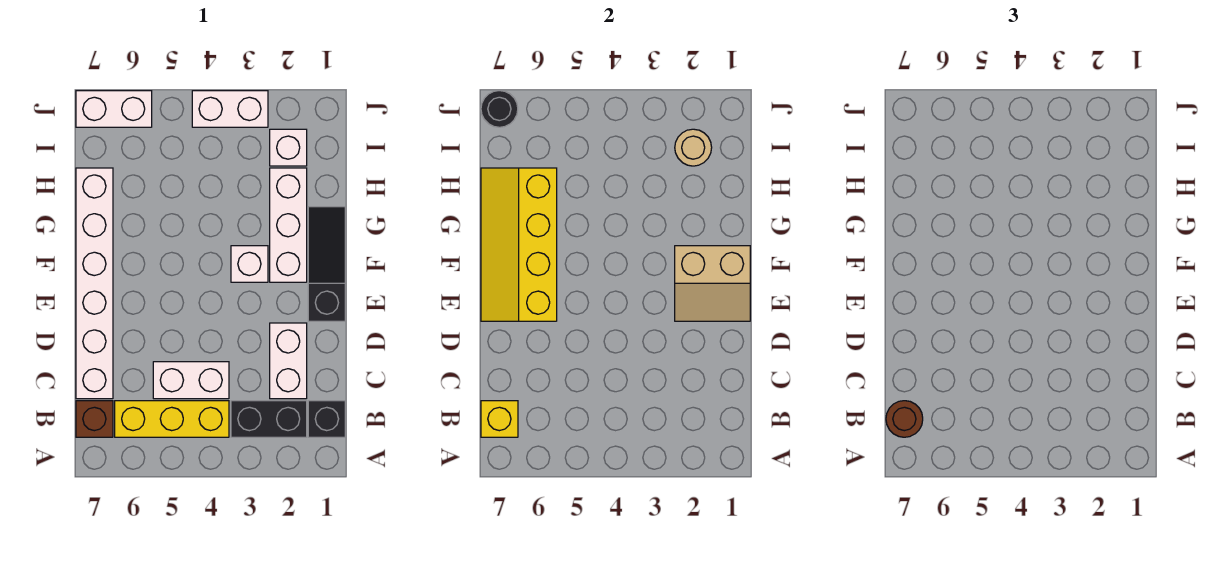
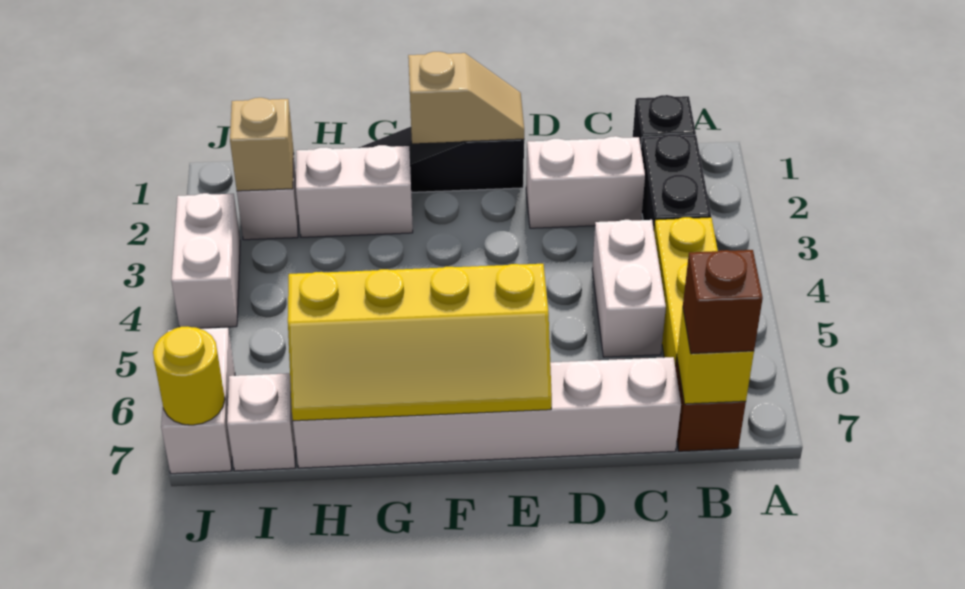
brown round brick B7 level 3 -> brown brick B7 level 3
tan slope E1:F2 level 2 top F -> tan slope E1:F1 level 2 top F
white brick F2:H2 level 1 -> white brick G2:H2 level 1
white brick F3 level 1 -> white brick I7 level 1
tan round brick I2 level 2 -> tan brick I2 level 2
black round brick J7 level 2 -> yellow round brick J7 level 2

